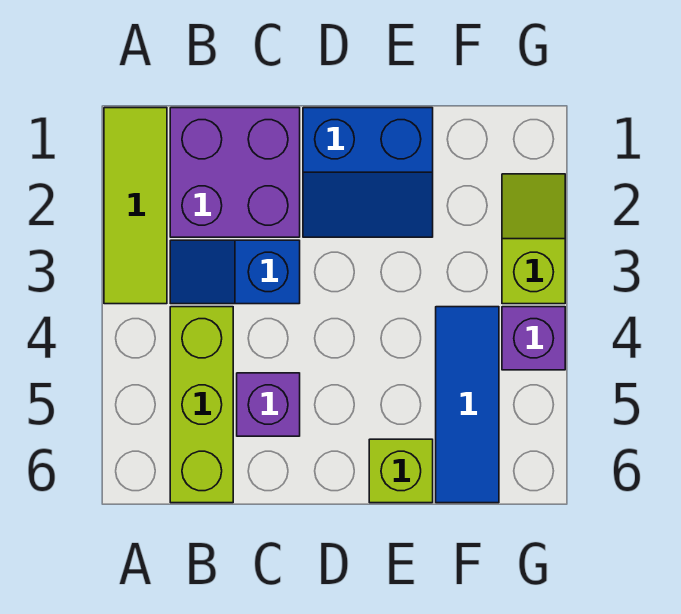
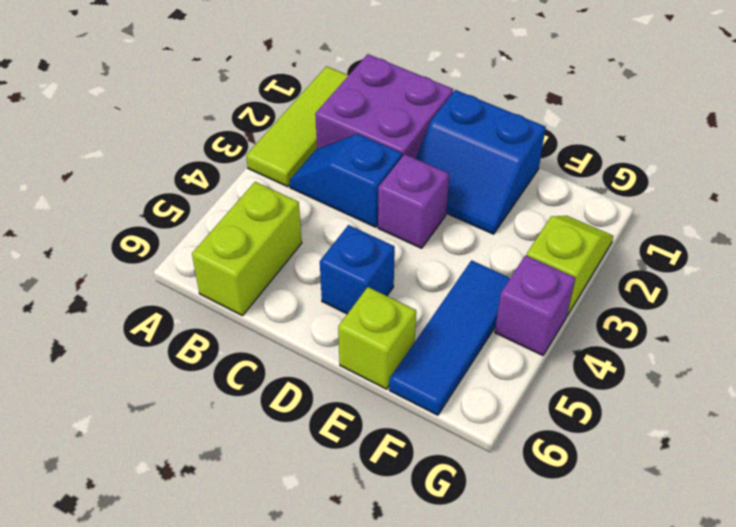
lime brick B4:B6 level 1 -> lime brick B5:B6 level 1
purple brick C5 level 1 -> purple brick D3 level 1
none -> blue brick D5 level 1

